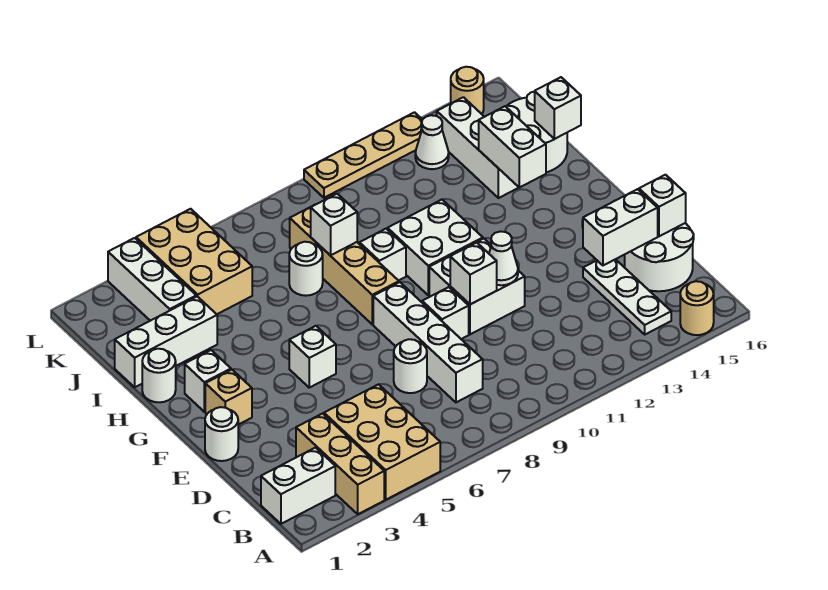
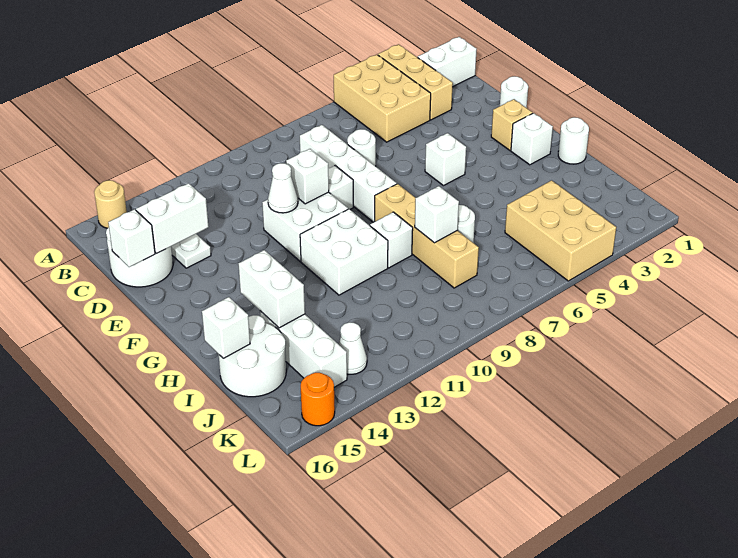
white brick I1:I3 level 1 -> none
white brick J3:L3 level 1 -> none
tan plate L10:L13 level 1 -> none
tan round brick L15 level 1 -> orange round brick L15 level 1

